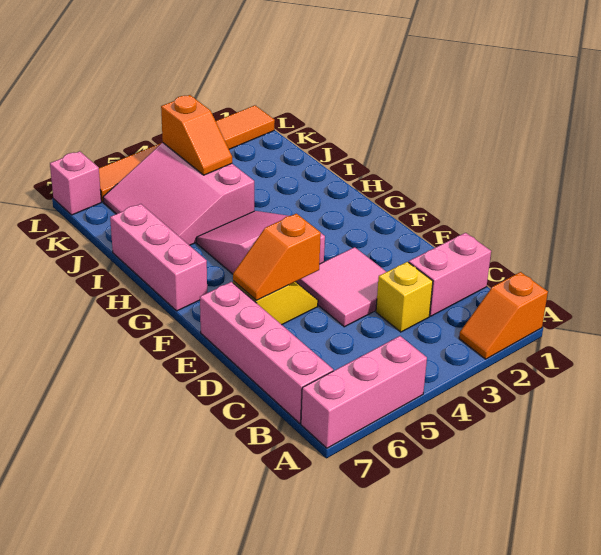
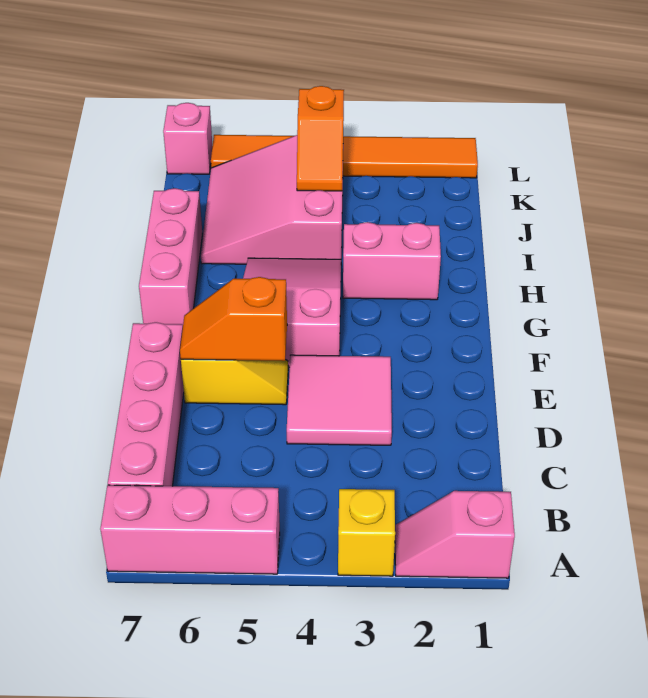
orange slope A1:A2 level 1 top 1 -> pink slope A1:A2 level 1 top 1
pink brick C1:C2 level 1 -> pink brick H2:H3 level 1
yellow brick C3 level 1 -> yellow brick A3 level 1

